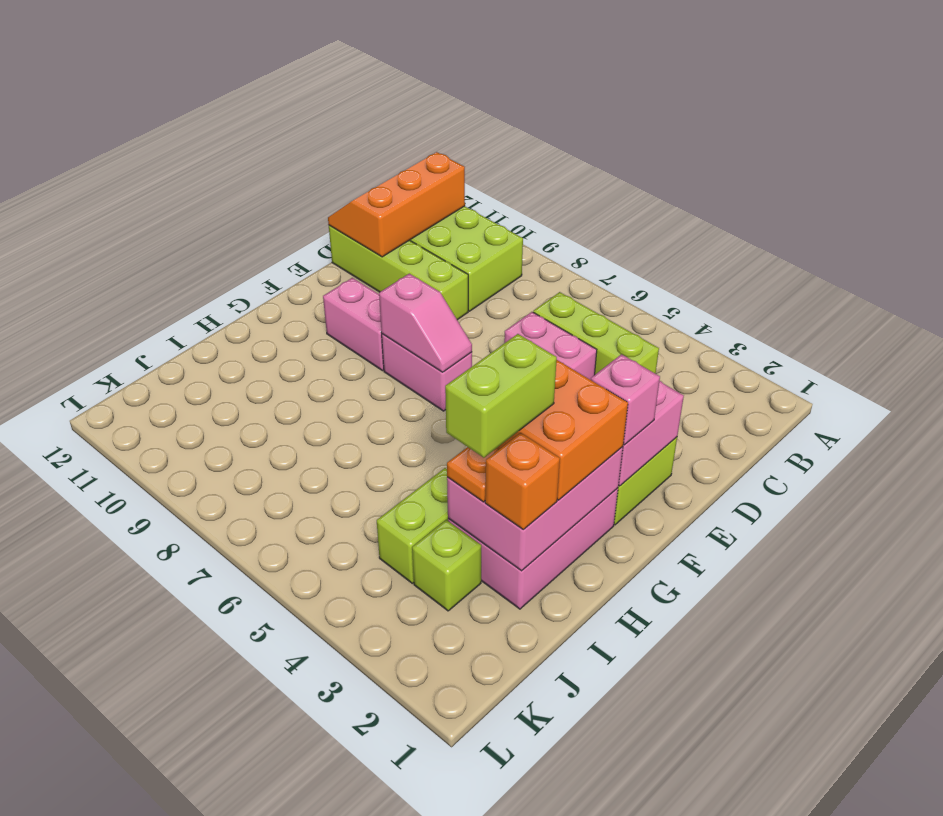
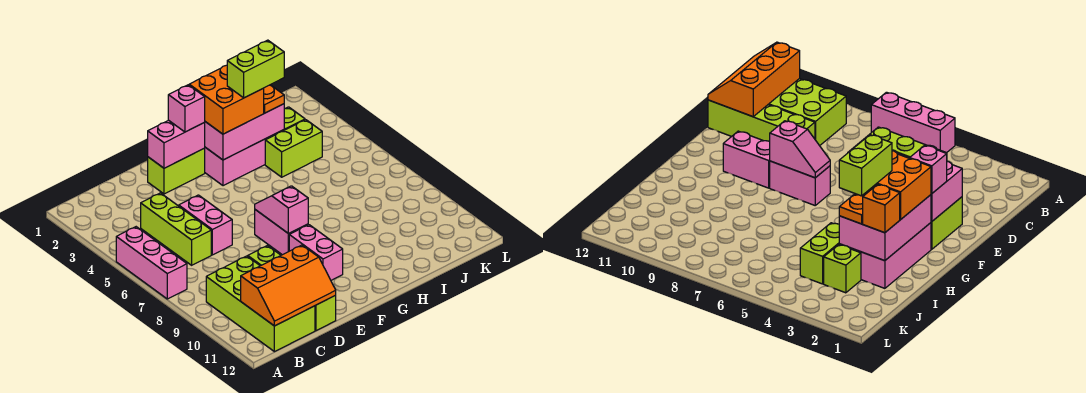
none -> pink brick A5:A7 level 1

